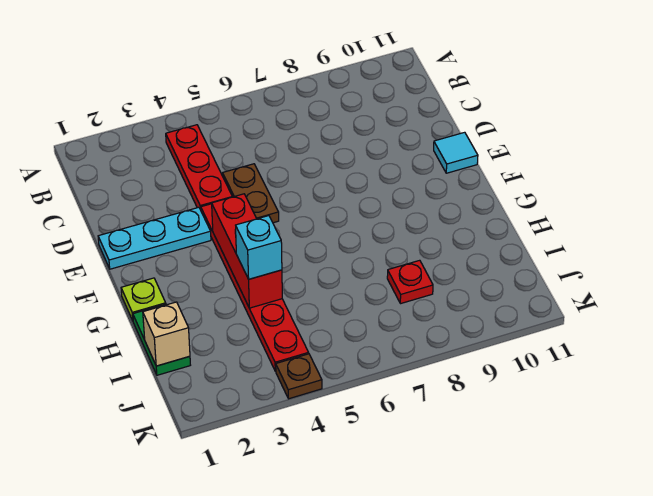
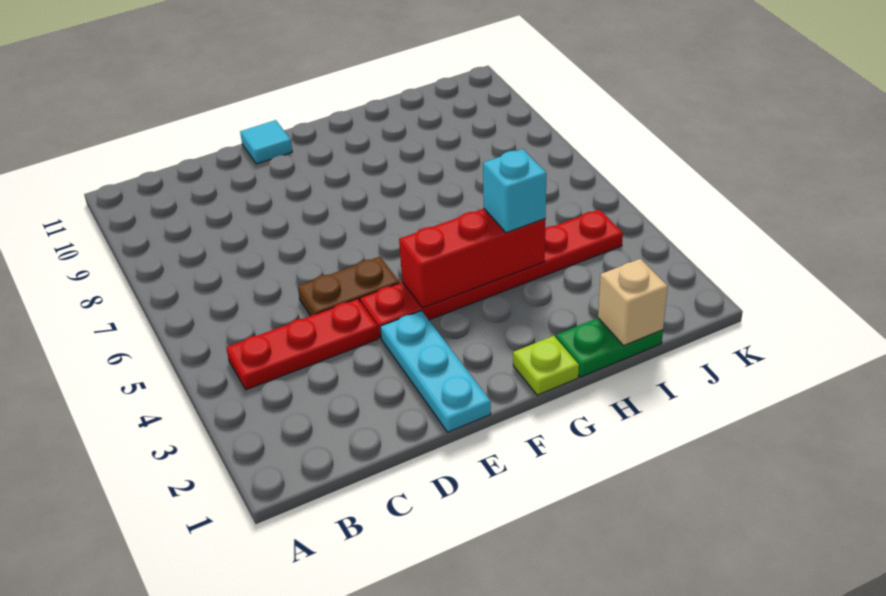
red plate I8 level 1 -> none
brown plate K4 level 1 -> none

